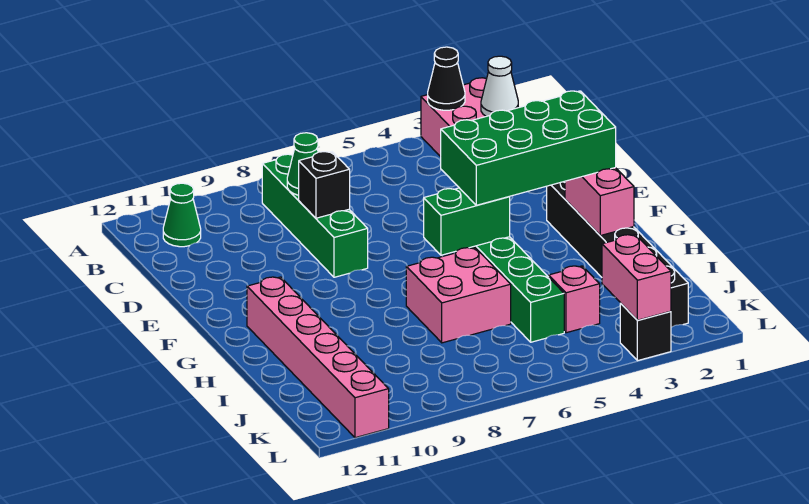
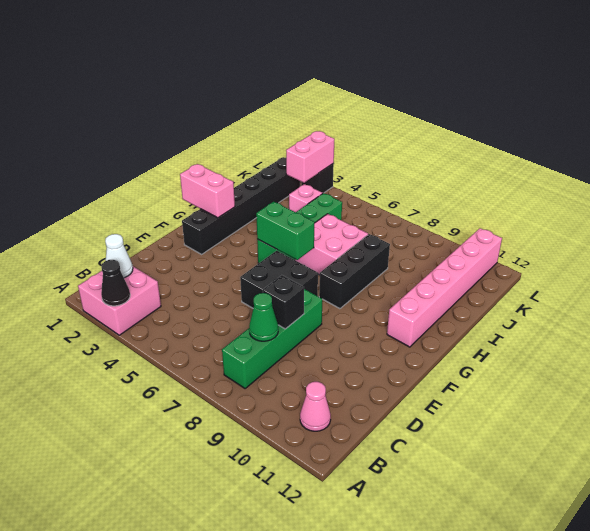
green cone B11 level 1 -> pink cone B11 level 1
none -> black brick E6:F7 level 1
green brick F2:G5 level 3 -> none
pink brick G2:H2 level 2 -> pink brick G1:G2 level 2
none -> black brick G8:I8 level 1

